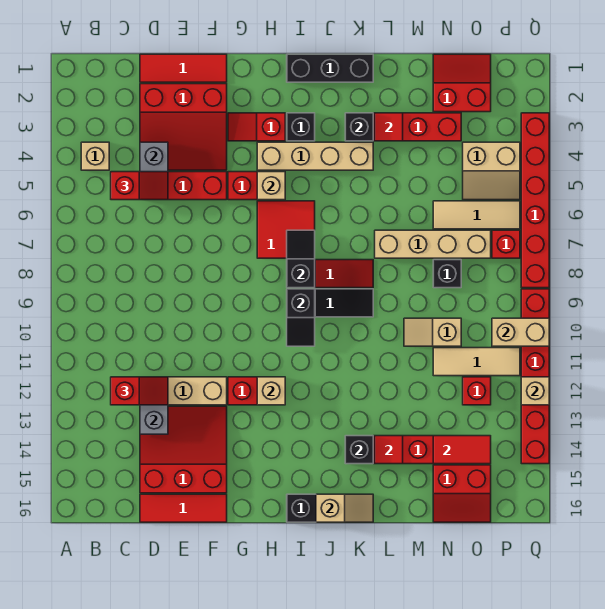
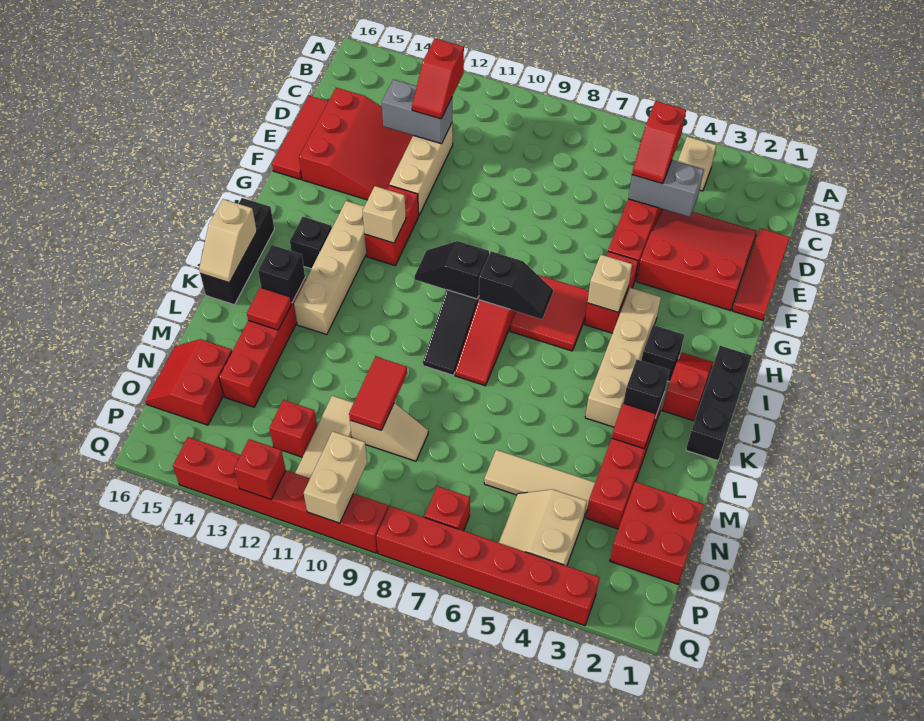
red slope D2:F4 level 1 top 2 -> red slope D2:F4 level 1 top F
red slope G3:H3 level 1 top H -> red slope I2:J2 level 1 top J
tan brick L7:O7 level 1 -> tan brick H13:K13 level 1
tan slope M10:N10 level 1 top N -> tan slope N9:N10 level 1 top 10
red slope N1:O2 level 1 top 2 -> red brick N1:O2 level 1
tan tile N6:P6 level 1 -> tan tile N4:N6 level 1
black brick N8 level 1 -> black brick I14 level 1
red tile N14:O14 level 2 -> red tile M10:N10 level 2
tan brick Q12 level 2 -> red brick Q12 level 2

